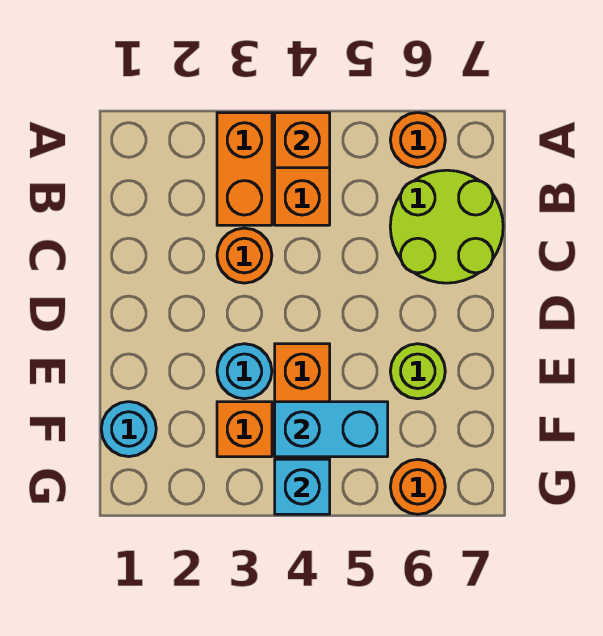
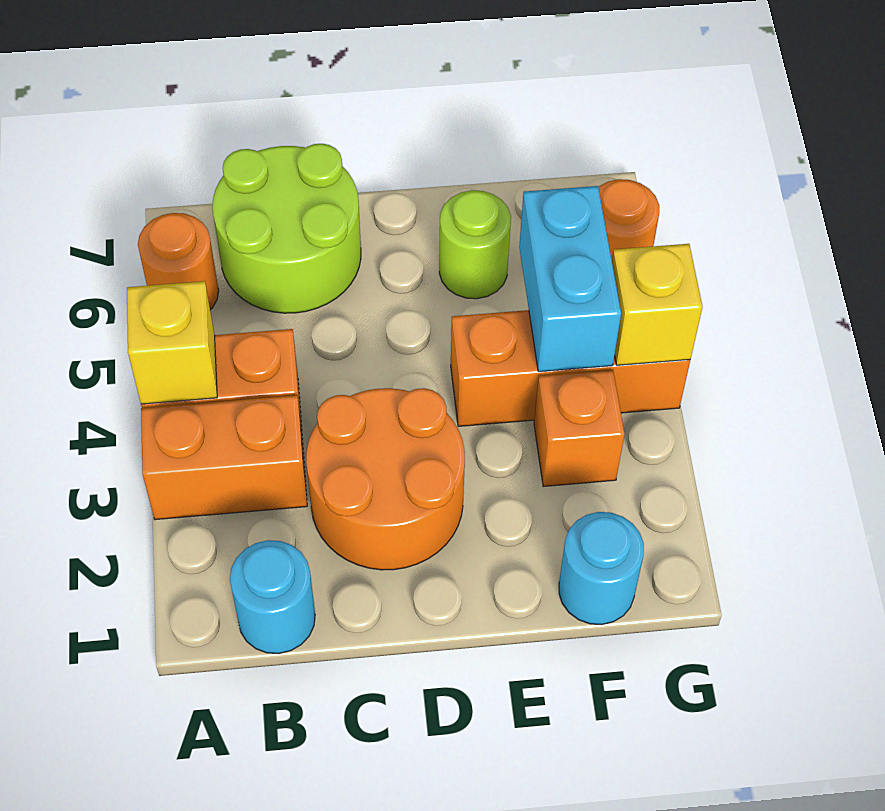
orange brick A4 level 2 -> yellow brick A4 level 2
orange round brick C3 level 1 -> orange round brick C2:D3 level 1
cyan round brick E3 level 1 -> cyan round brick B1 level 1
cyan brick G4 level 2 -> yellow brick G4 level 2

